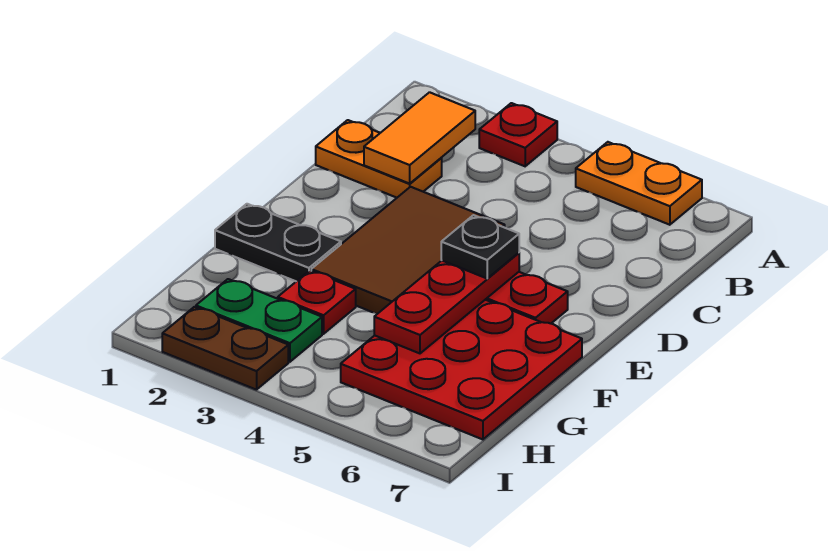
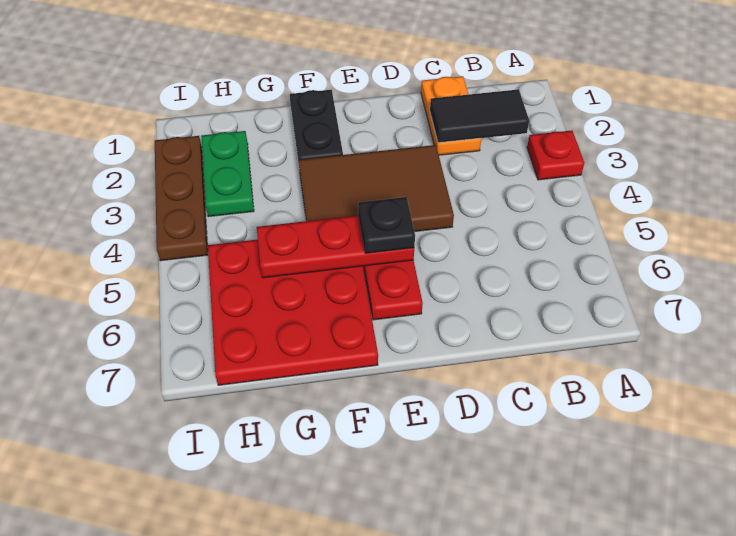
orange plate A5:A6 level 1 -> none
orange tile B2:C2 level 2 -> black tile B2:C2 level 2
red plate G3 level 1 -> none
brown plate I2:I3 level 1 -> brown plate I2:I4 level 1

